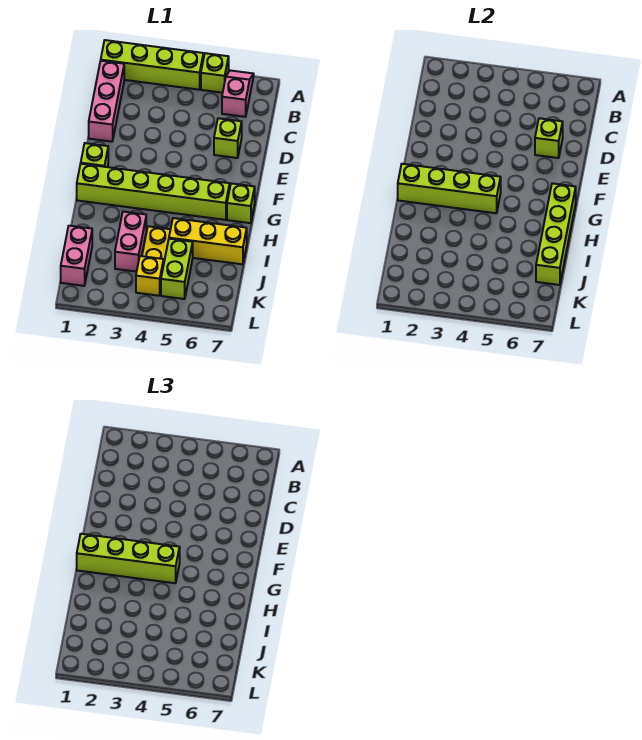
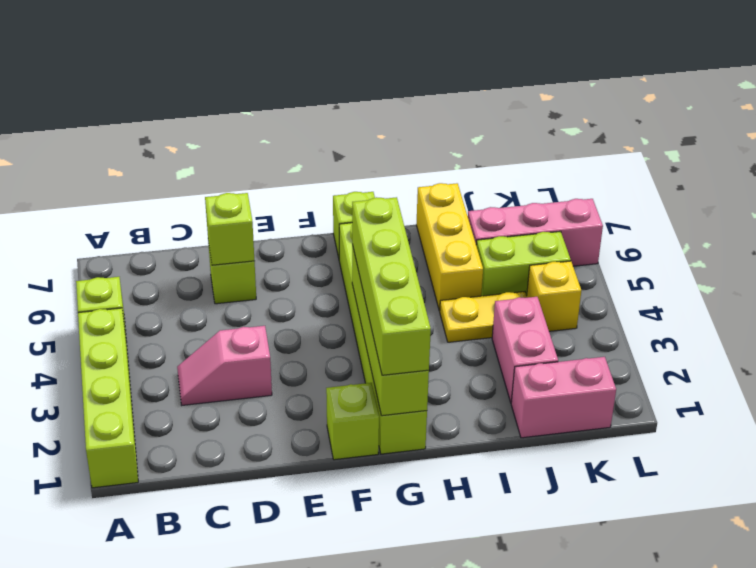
pink slope A6:B6 level 1 top B -> pink slope C3:D3 level 1 top D
pink brick B1:D1 level 1 -> pink brick J6:L6 level 1
lime brick G7:J7 level 2 -> none
pink brick I3:J3 level 1 -> pink brick J2:J3 level 1

